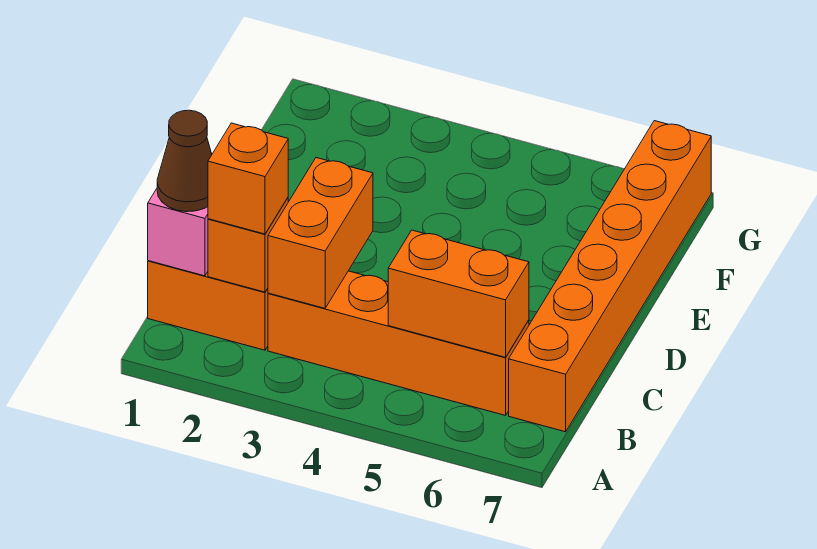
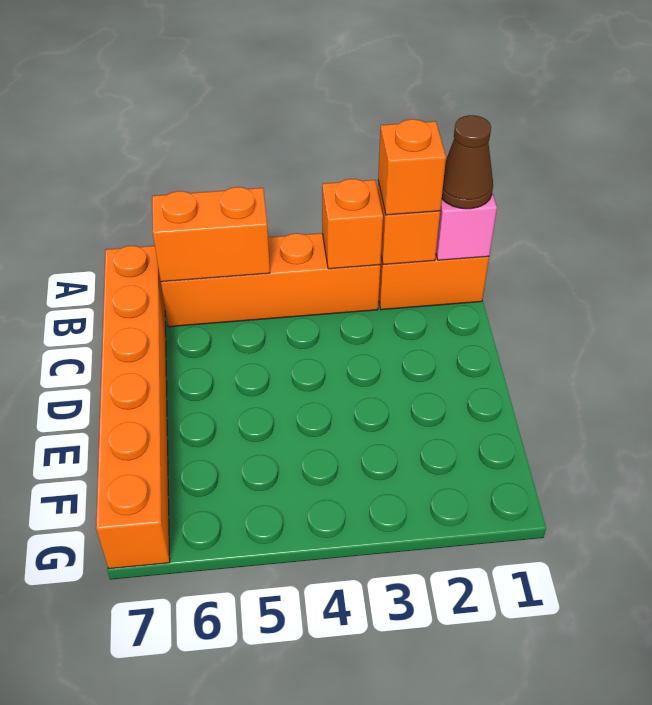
orange brick B3:C3 level 2 -> orange brick B3 level 2

